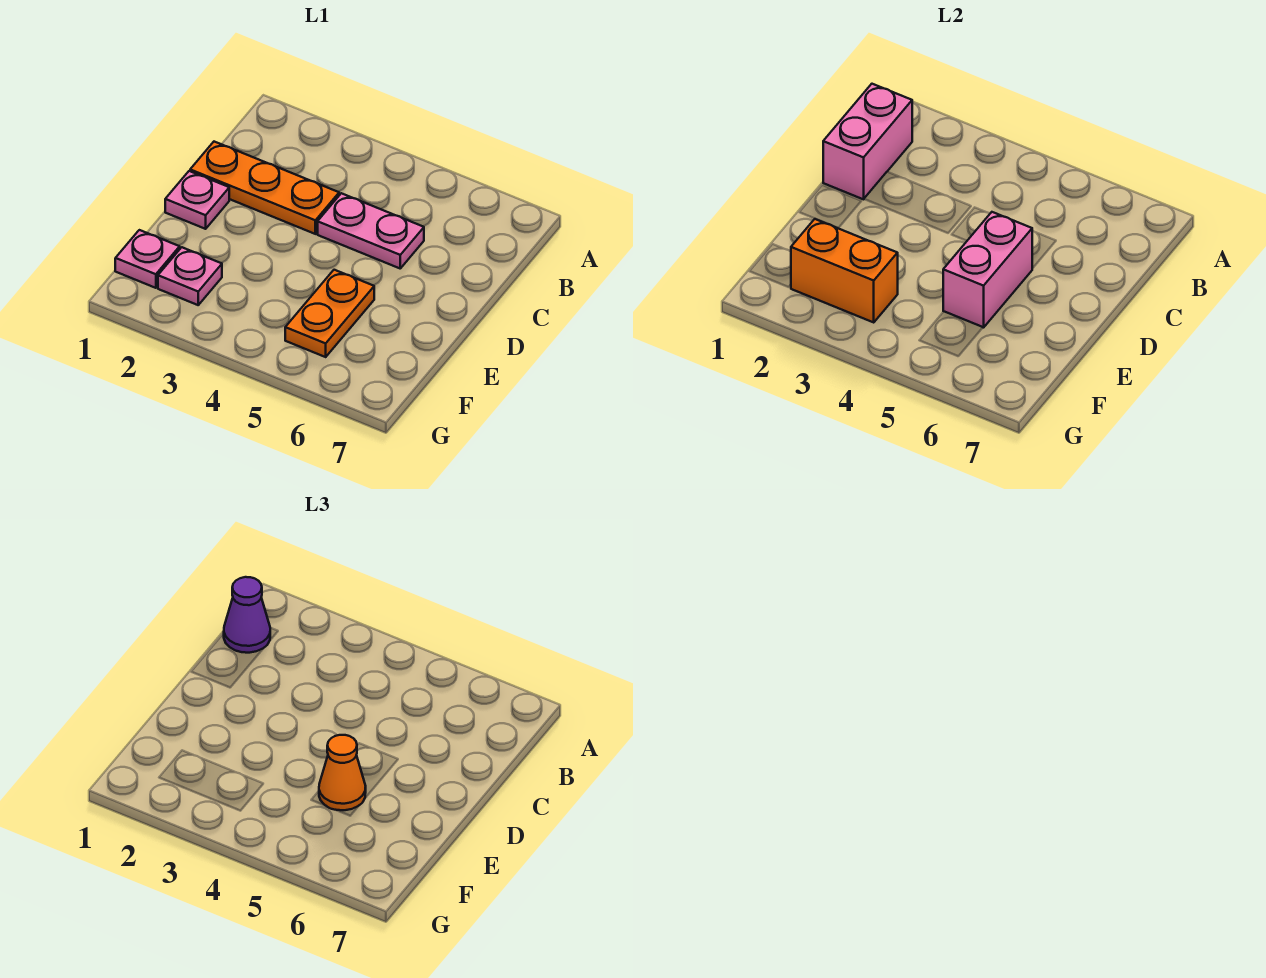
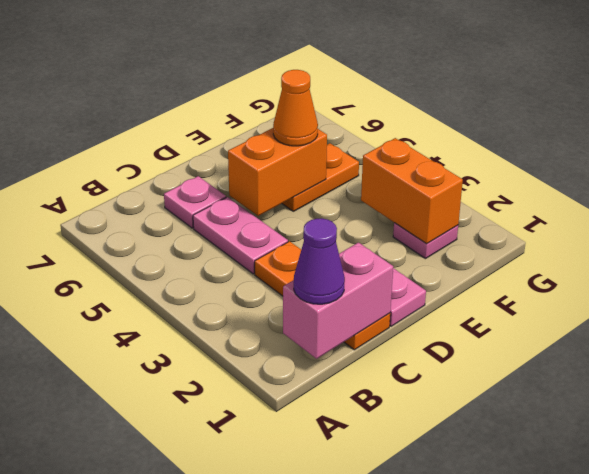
pink brick D5:E5 level 2 -> orange brick D5:E5 level 2
pink plate F1 level 1 -> pink plate C6 level 1

